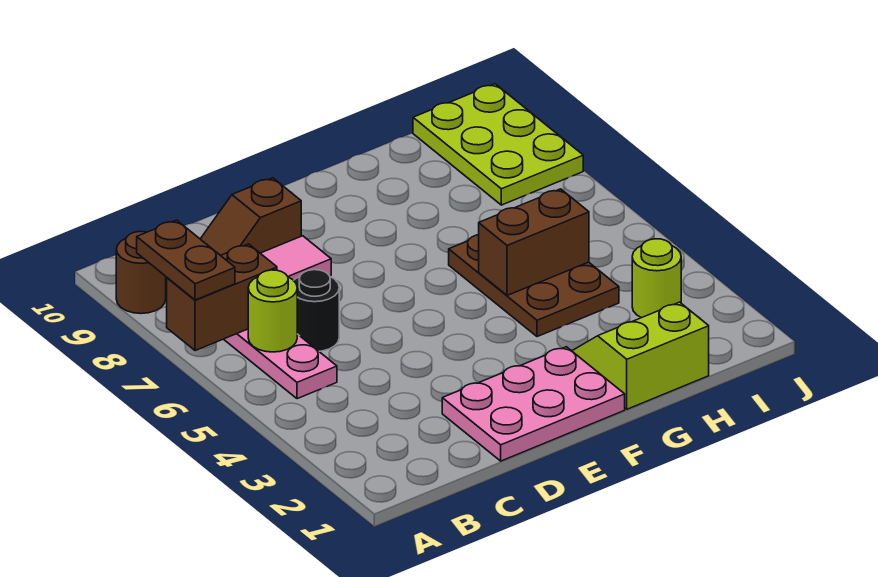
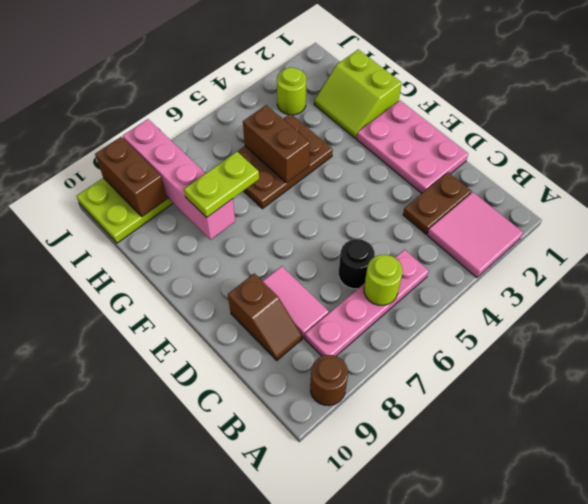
none -> pink tile A2:B3 level 1
brown brick A7:B7 level 2 -> brown brick I9:J9 level 2
brown plate A7:A8 level 3 -> brown plate C2:C3 level 1
none -> lime plate G7:G8 level 3
none -> pink brick G8:J8 level 2

